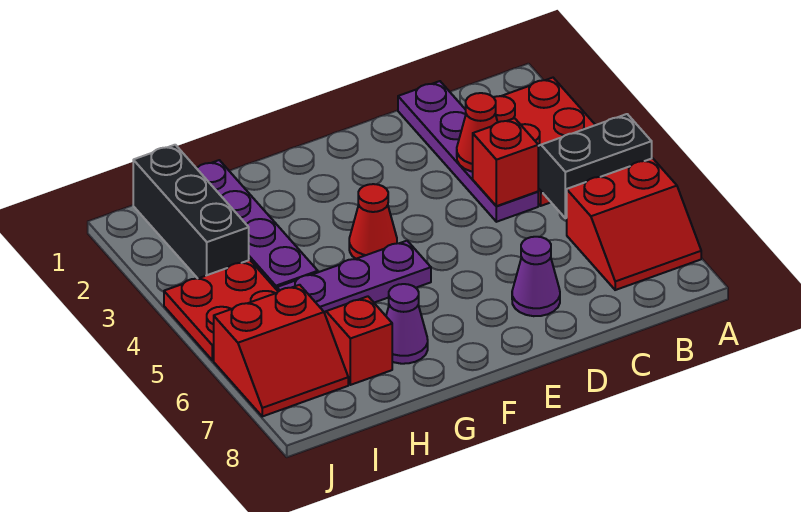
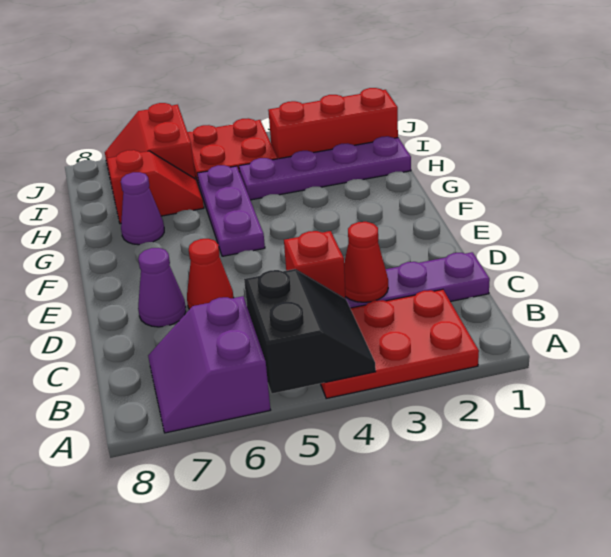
red slope A6:B7 level 1 top 6 -> purple slope A6:B7 level 1 top 6
red cone F4 level 1 -> red cone D6 level 1
black brick I1:I3 level 1 -> red brick I1:I3 level 1

